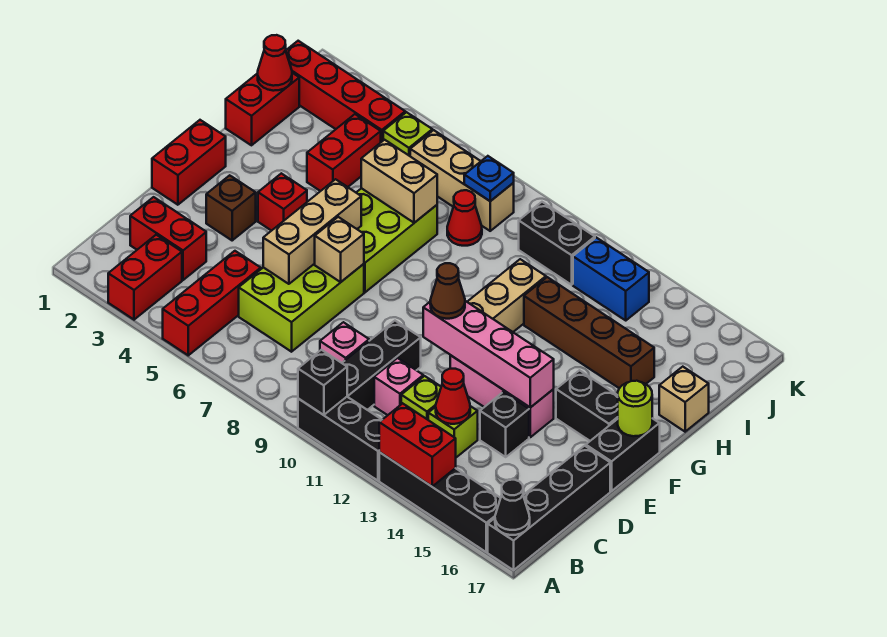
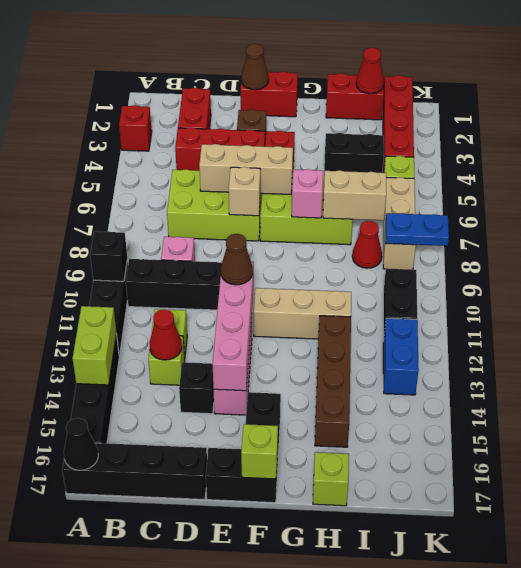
red brick A3:B3 level 1 -> red brick A3 level 1
red brick A5:C5 level 1 -> red brick C4:E4 level 1
red brick A13:A14 level 2 -> lime brick A13:A14 level 2
pink brick C11 level 1 -> pink brick G7 level 2
none -> brown cone E1 level 2
lime round brick F17 level 2 -> lime brick F17 level 2
red brick H4:I4 level 1 -> black brick H4:I4 level 1
tan brick H6:H7 level 2 -> tan brick H7:I7 level 2
tan brick H17 level 1 -> lime brick H17 level 1
blue plate J8 level 2 -> blue plate J8:K8 level 2

